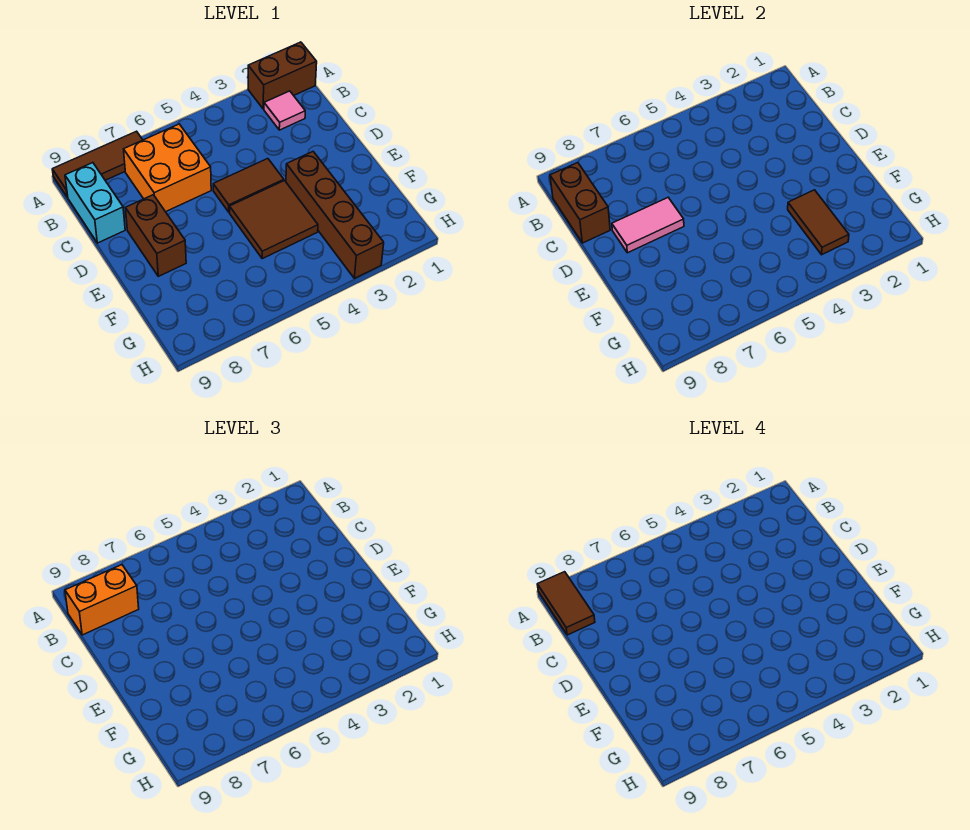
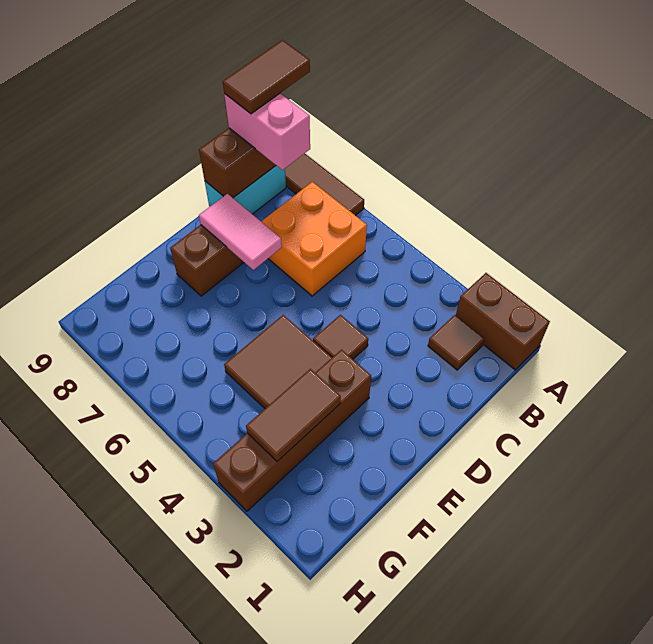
pink tile B2 level 1 -> brown tile B2 level 1
orange brick B8:B9 level 3 -> pink brick B8:B9 level 3
brown tile D4:D5 level 1 -> brown tile D4 level 1

